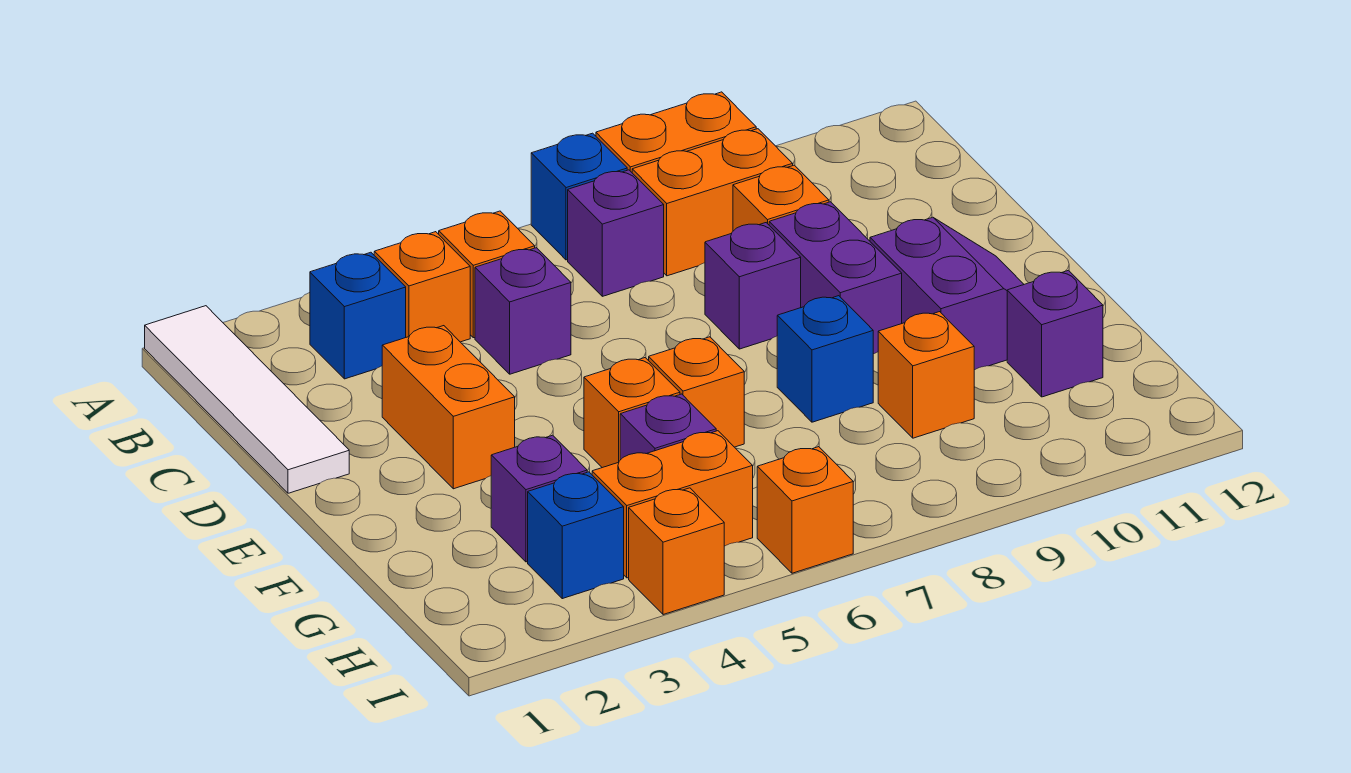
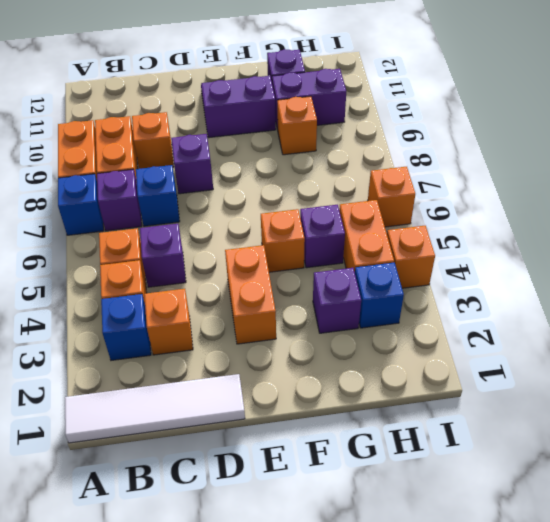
orange brick D3:E3 level 1 -> orange brick E3:E4 level 1
purple brick D9:E9 level 1 -> purple brick G10:H10 level 1
orange brick F6 level 1 -> orange brick C3 level 1
blue brick F8 level 1 -> blue brick C7 level 1

